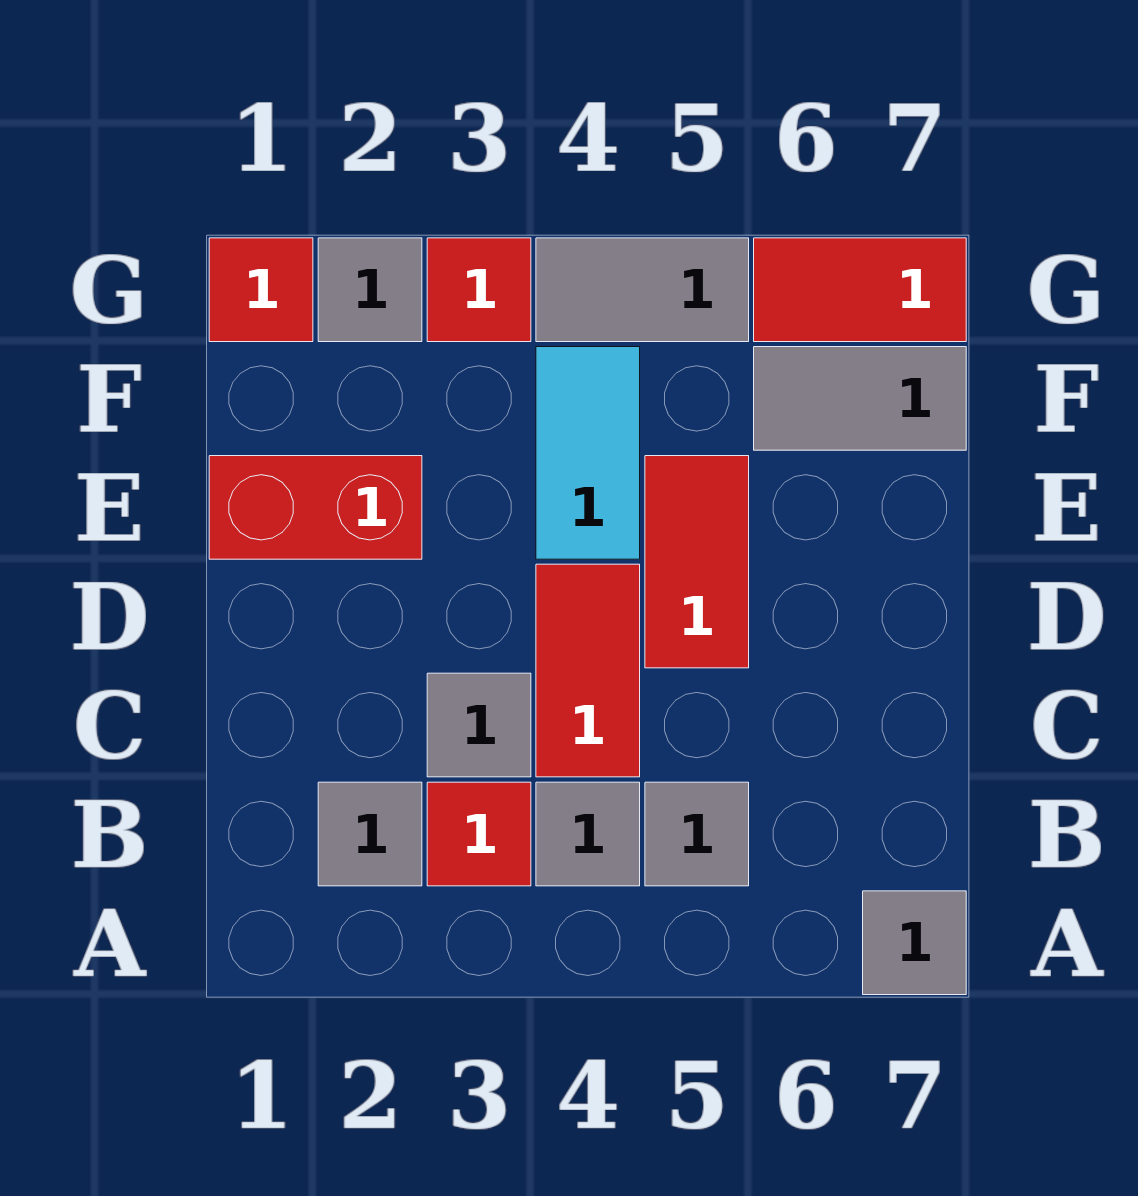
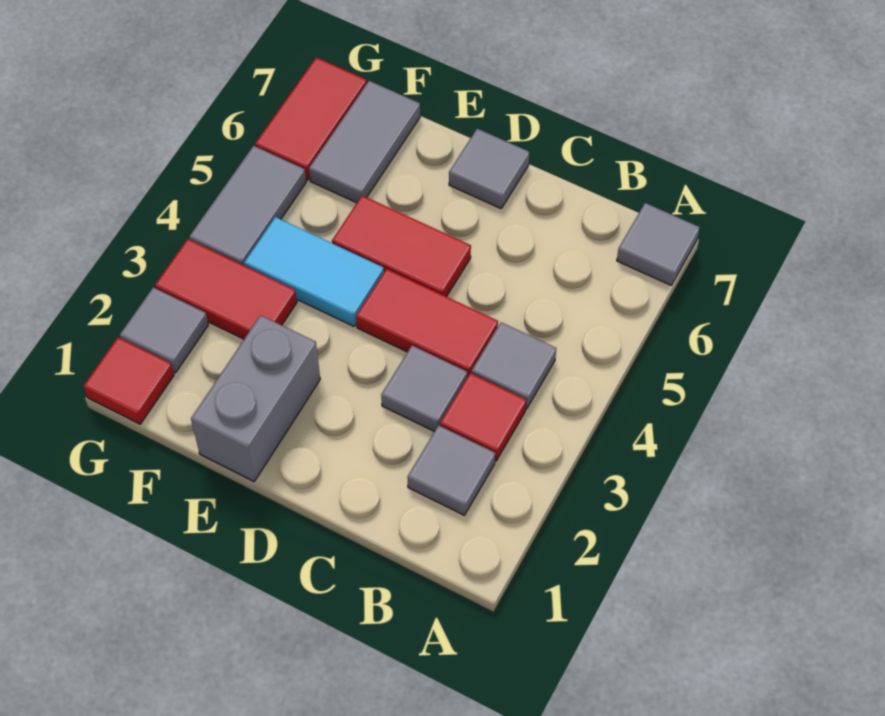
grey tile B5 level 1 -> grey tile D7 level 1
red brick E1:E2 level 1 -> grey brick E1:E2 level 1
red tile G3 level 1 -> red tile F3:G3 level 1

